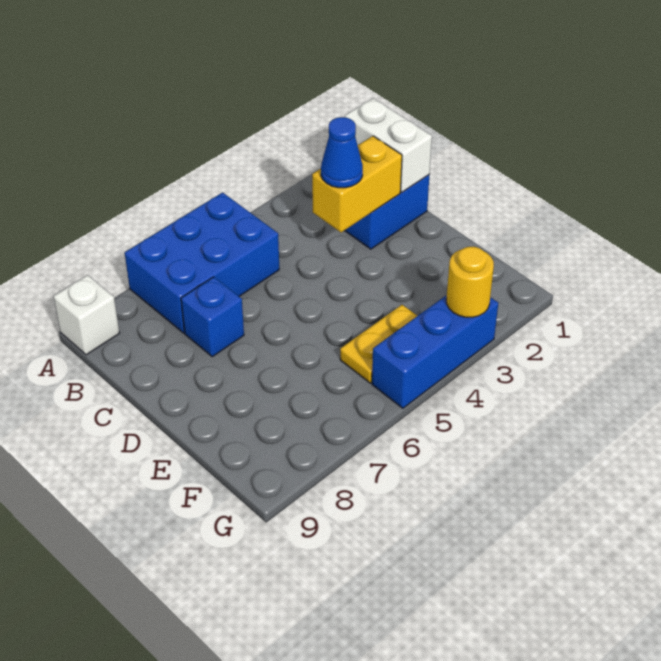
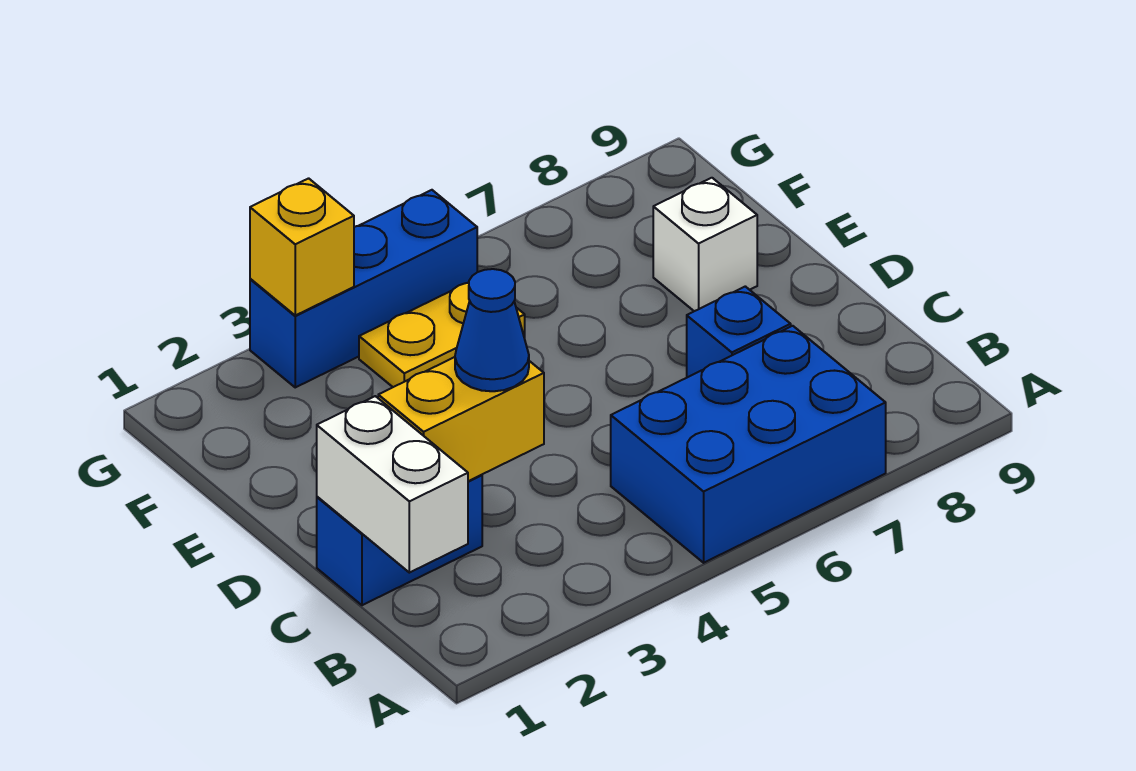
white brick A9 level 1 -> white brick E8 level 1
yellow round brick G3 level 2 -> yellow brick G3 level 2

